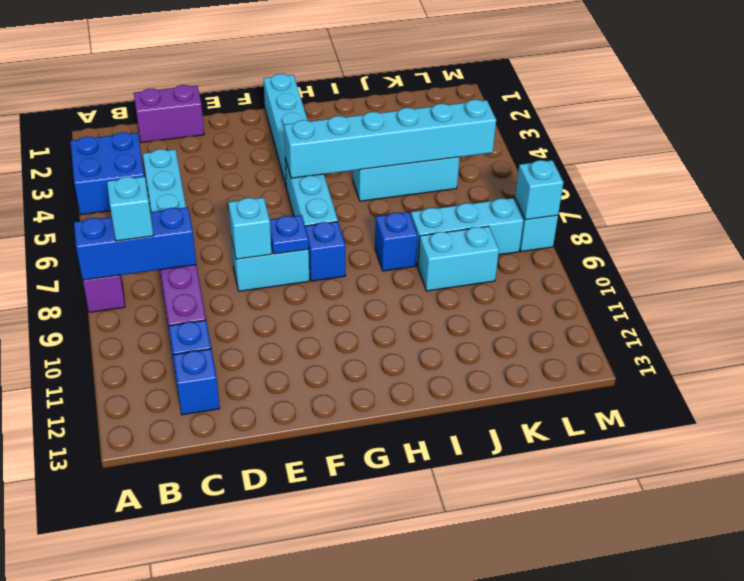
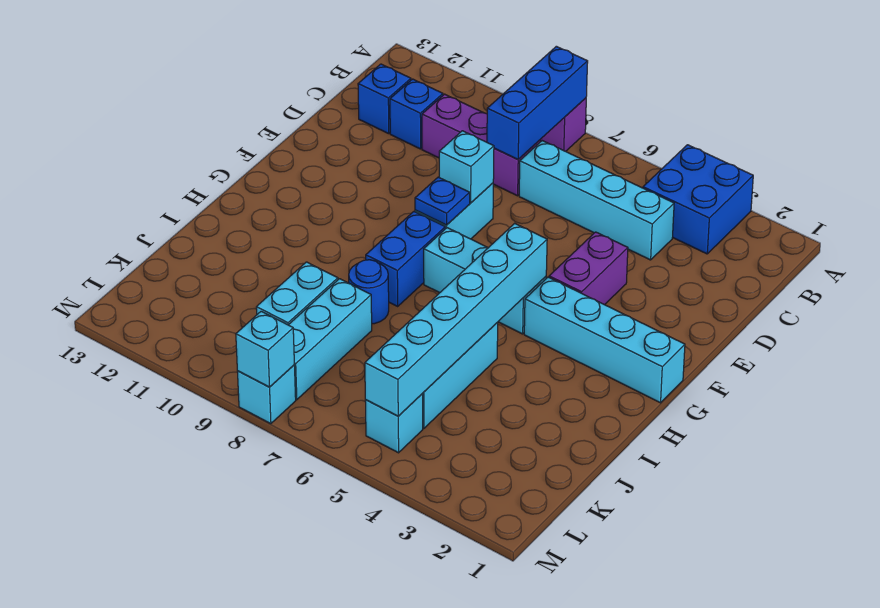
cyan brick B8 level 3 -> cyan brick L5 level 1
purple brick C1:D1 level 1 -> purple brick E4:F4 level 1
blue brick G8 level 1 -> blue brick G8:H8 level 1
blue brick I8 level 1 -> blue round brick I8 level 1

